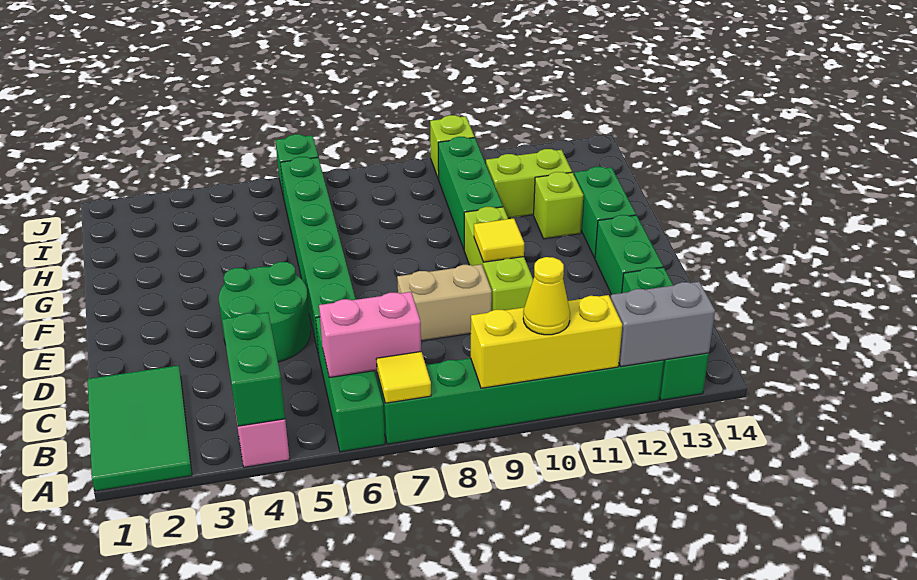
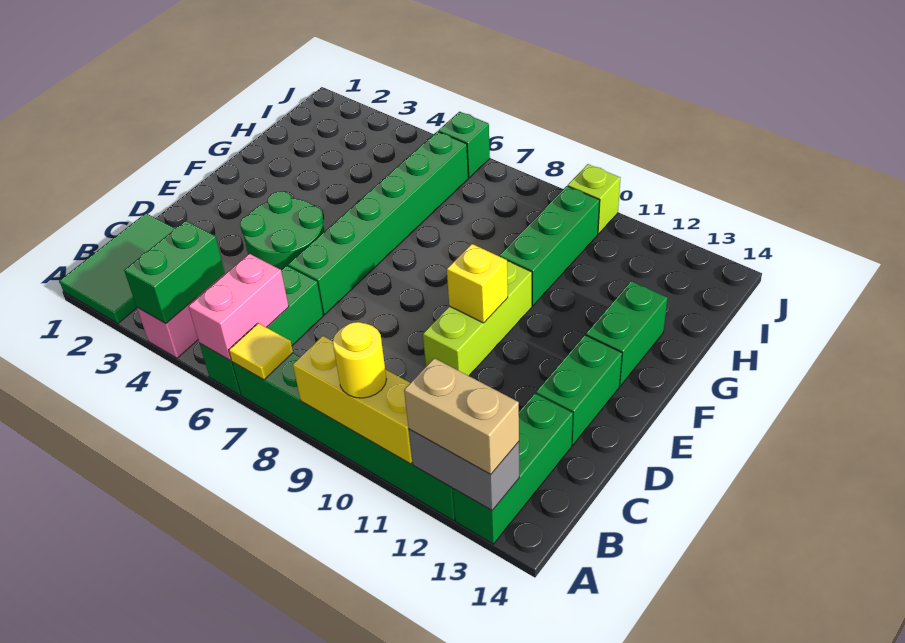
yellow cone A10 level 3 -> yellow round brick A10 level 3
pink brick B6:B7 level 2 -> pink brick A6:B6 level 2
tan brick D8:D9 level 1 -> tan brick A12:A13 level 3
yellow tile E10 level 2 -> yellow brick E10 level 2
lime brick G12 level 1 -> none
lime brick H11:H12 level 1 -> none

